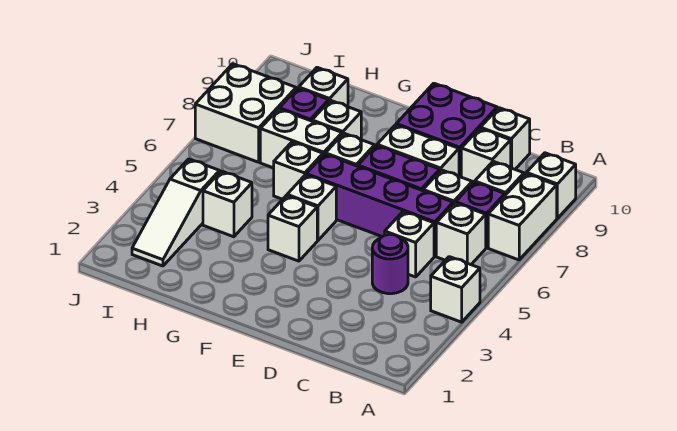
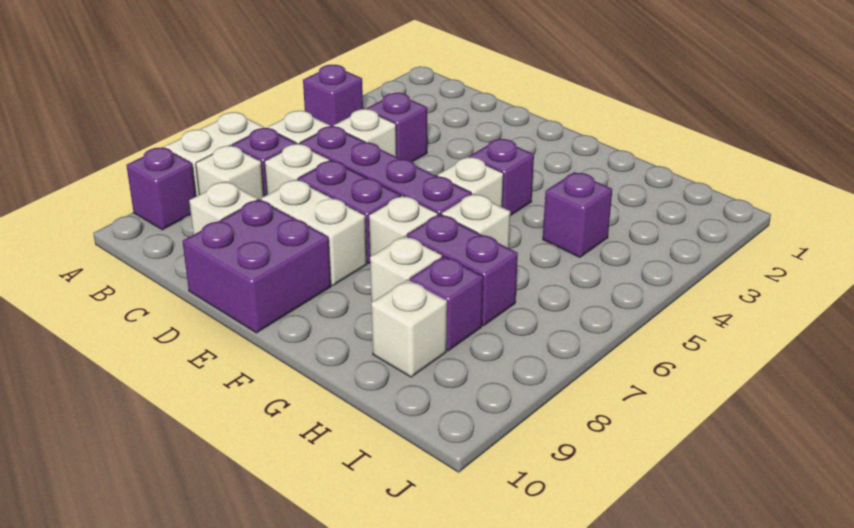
white brick A4 level 1 -> purple brick A4 level 1
white brick A9 level 1 -> purple brick A9 level 1
purple round brick C4 level 1 -> purple brick C4 level 1
white brick C10 level 1 -> none
white brick F4 level 1 -> purple brick F4 level 1
white brick G7:H7 level 1 -> purple brick G7:H7 level 1
white brick H4 level 1 -> purple brick H4 level 1
white slope I2:I4 level 1 top 4 -> none
white brick I7:J8 level 1 -> none

